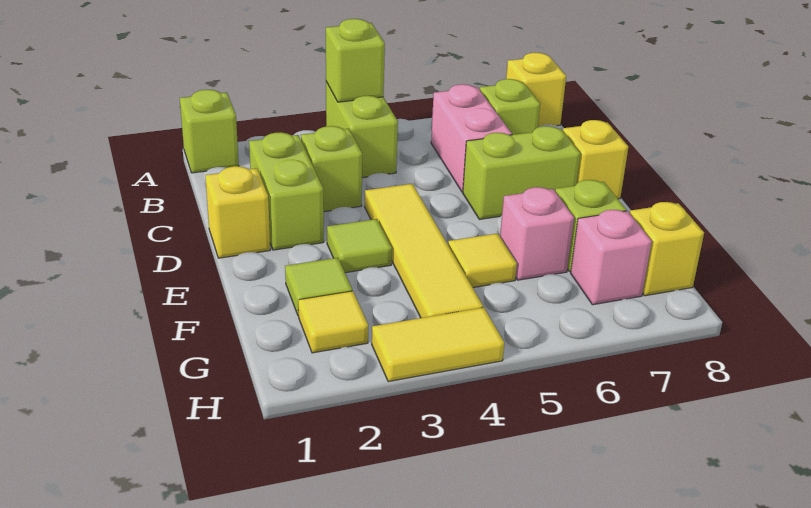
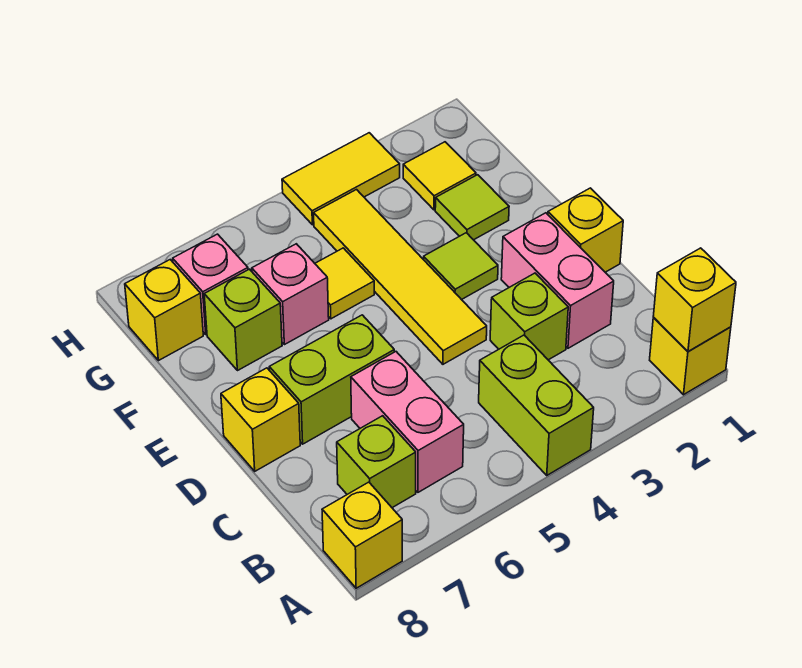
lime brick A1 level 1 -> yellow brick A1 level 1
none -> yellow brick A1 level 2
lime brick A4 level 2 -> none
lime brick C2:D2 level 1 -> pink brick C2:D2 level 1

